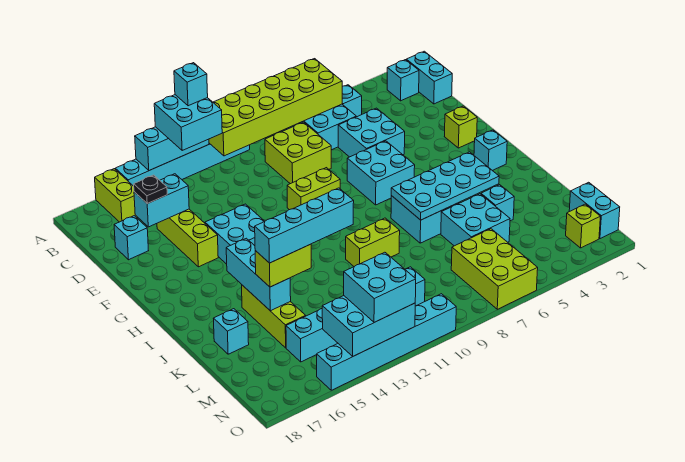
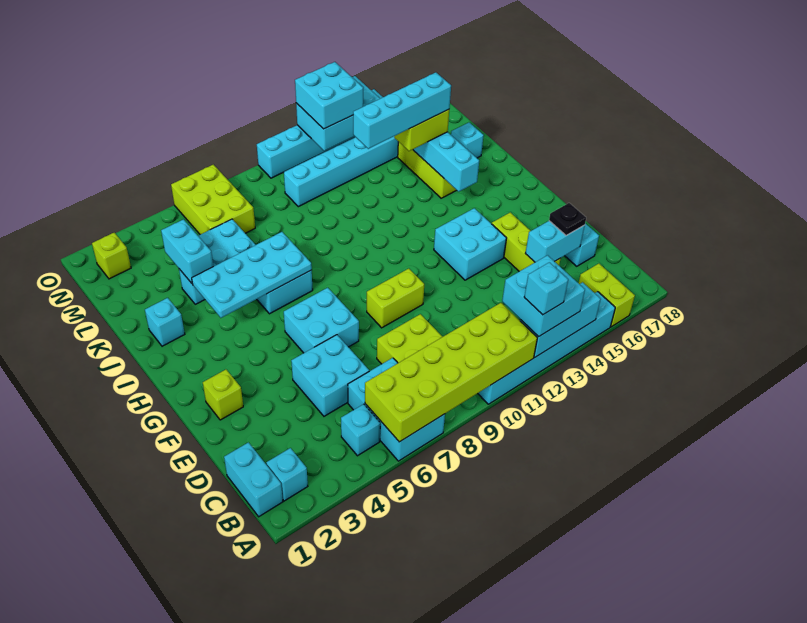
cyan brick H2 level 1 -> cyan brick J2 level 1
lime brick J9:J10 level 1 -> none
cyan brick M1:N1 level 1 -> cyan brick K4:L4 level 2

